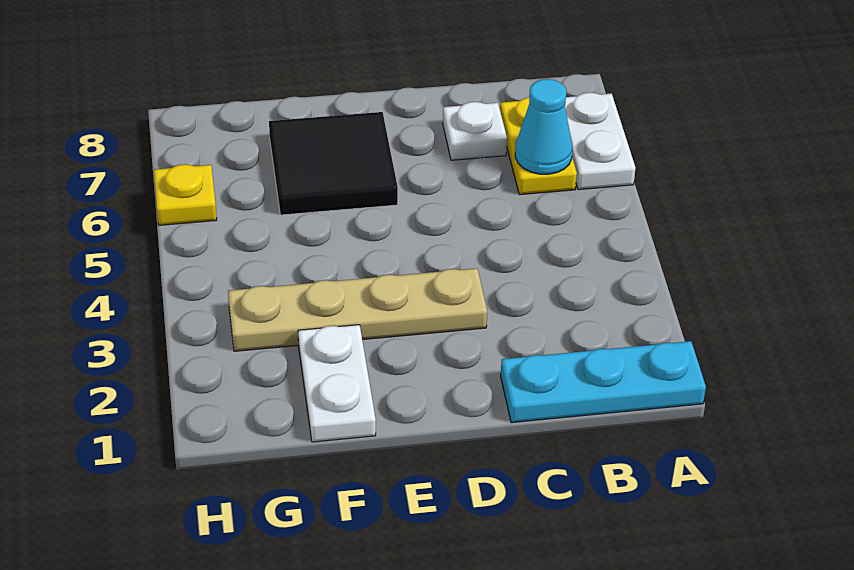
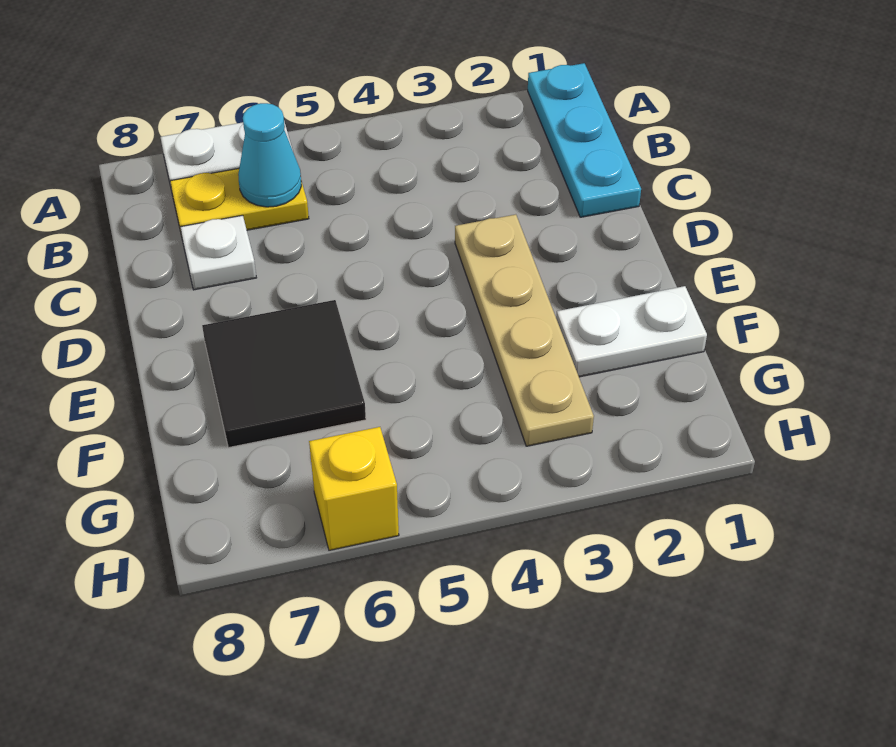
yellow plate H6 level 1 -> yellow brick H6 level 1

